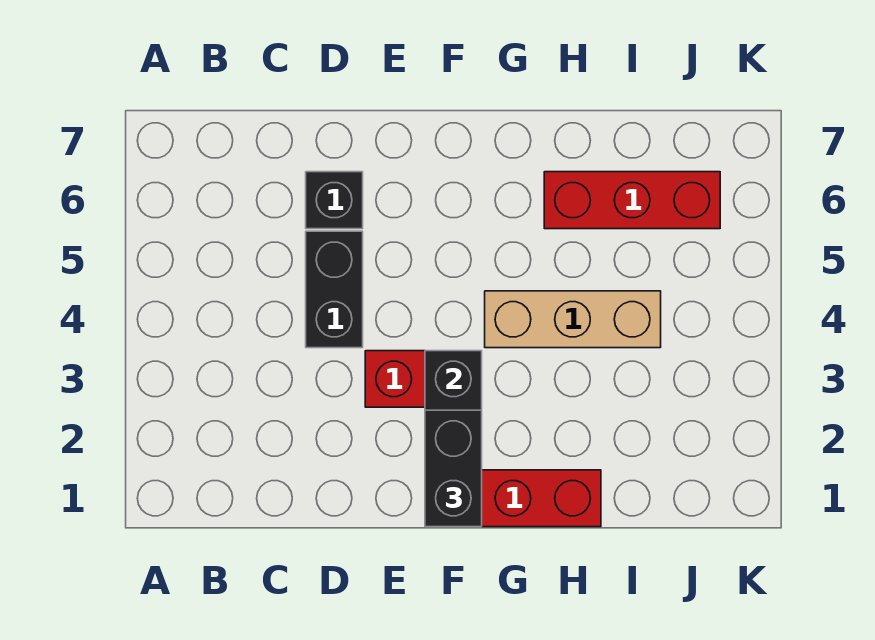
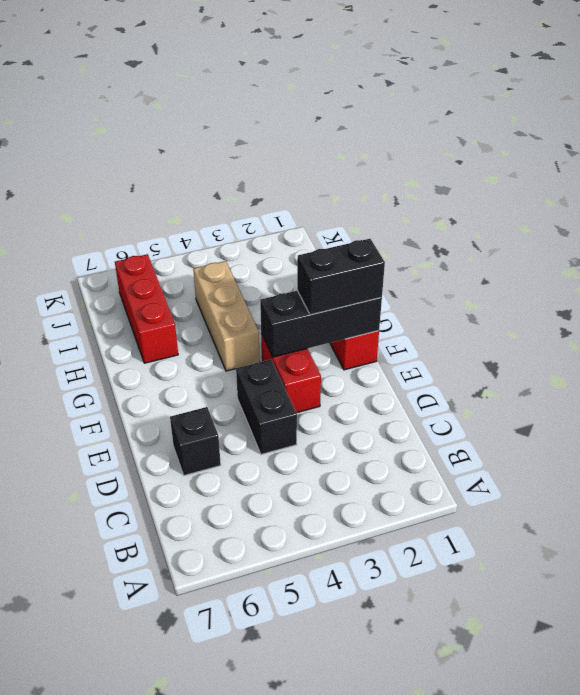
black brick D4:D5 level 1 -> black brick D4:E4 level 1

